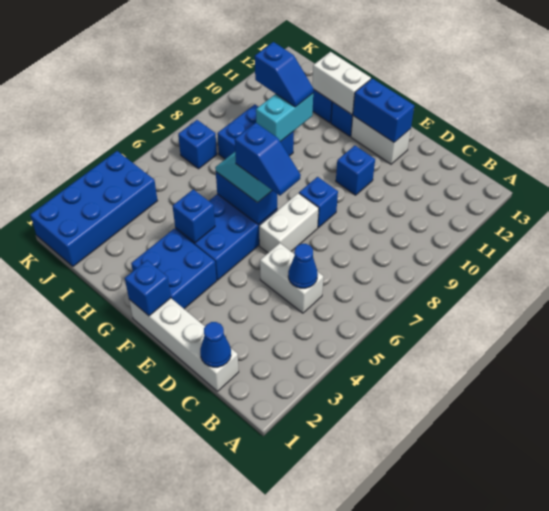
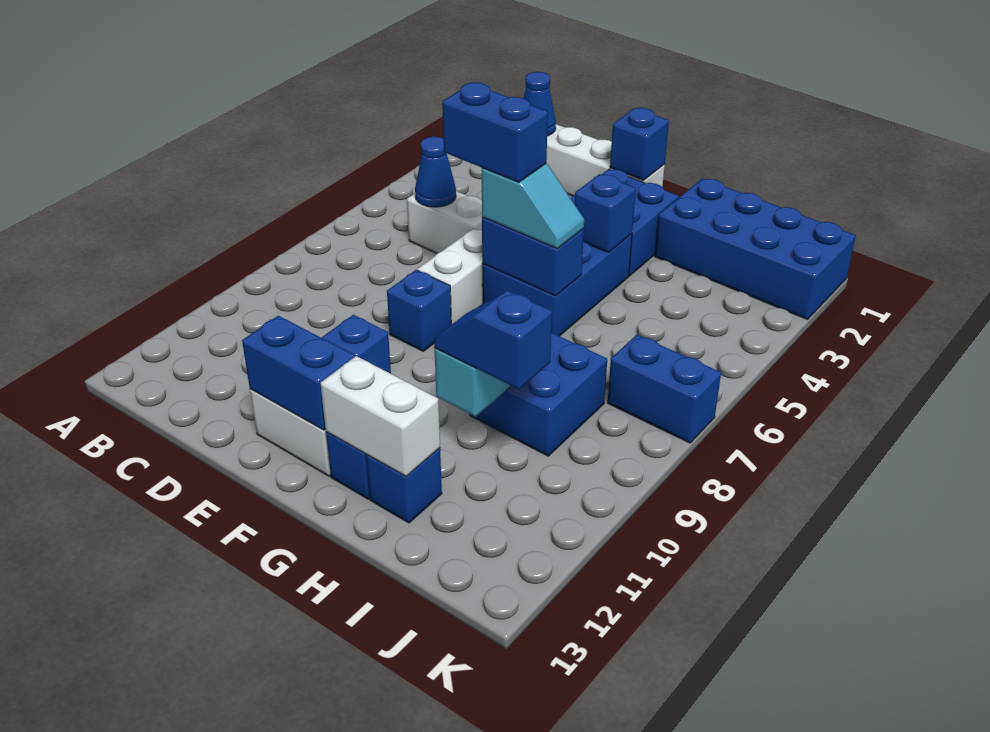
blue slope E6:F6 level 4 top F -> blue brick E6:F6 level 4
blue brick J1:K4 level 1 -> blue brick H1:K2 level 1
blue brick J7 level 1 -> blue brick J7:K7 level 1

